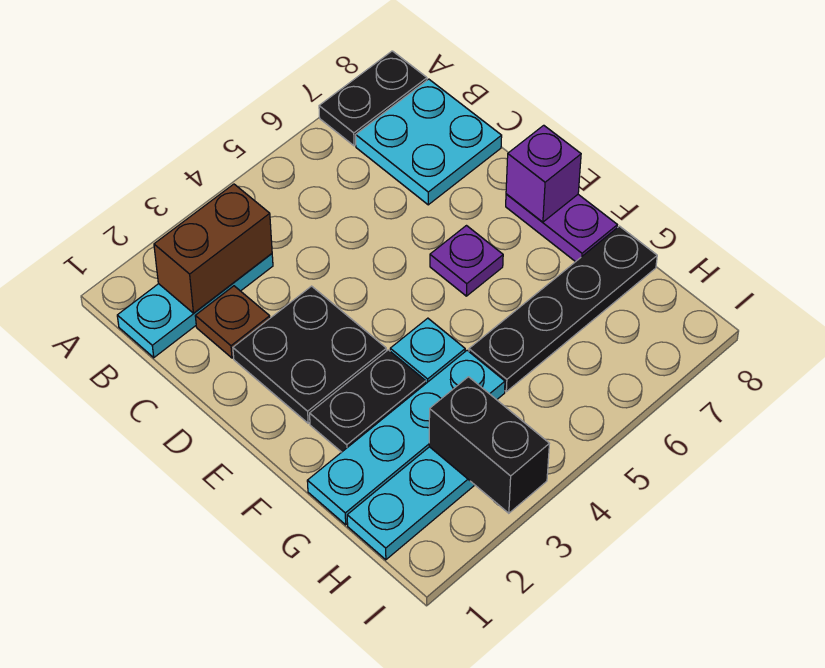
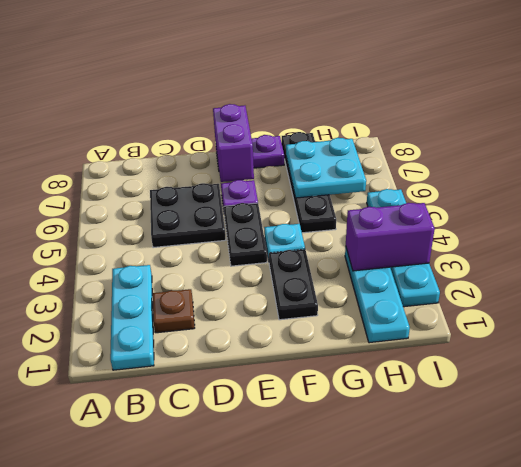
black plate A7:A8 level 1 -> black plate E4:E5 level 1
brown brick B2:B3 level 2 -> none
cyan plate B7:C8 level 1 -> cyan plate G6:H7 level 2
black plate D2:E3 level 1 -> black plate C5:D6 level 1
purple brick E8 level 2 -> purple brick E7:E8 level 2
cyan plate G1:G4 level 1 -> cyan plate I2:I5 level 1
black brick H3:I3 level 2 -> purple brick H3:I3 level 2

